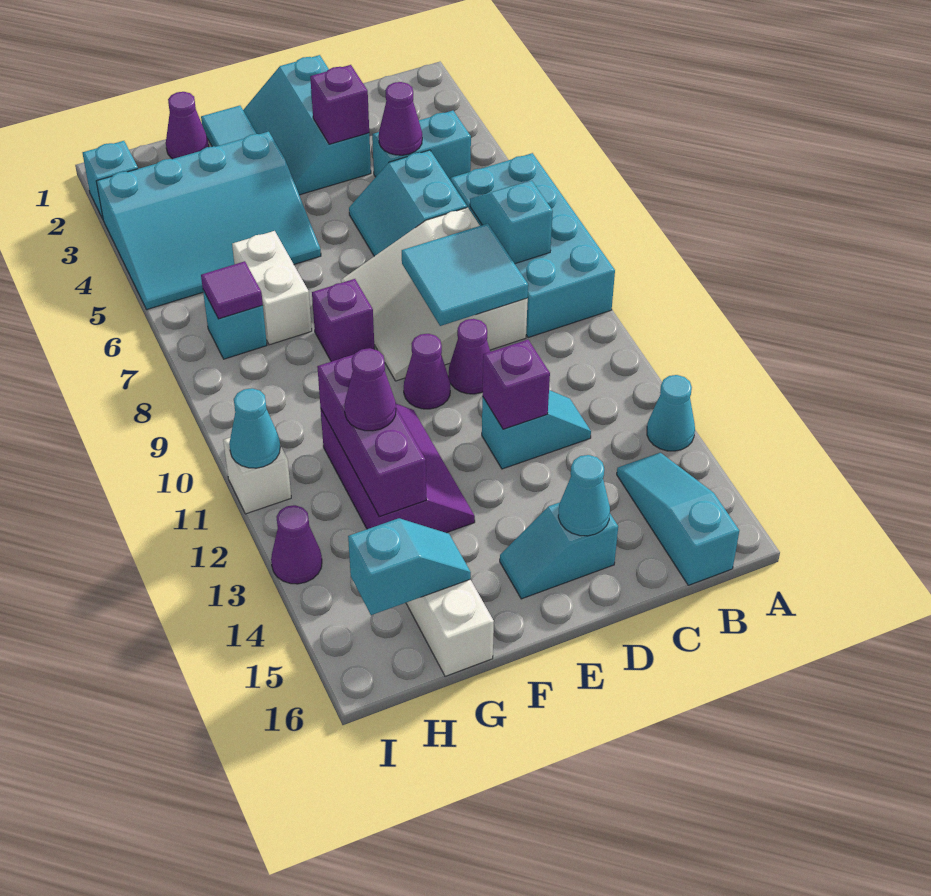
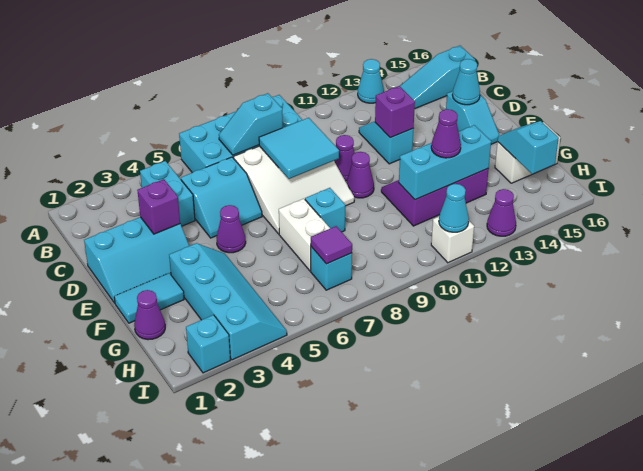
purple cone C4 level 2 -> purple cone E5 level 1
cyan slope F3:I5 level 1 top 3 -> cyan slope F3:I4 level 1 top 3
purple brick F8 level 1 -> cyan brick F8 level 1
white brick G6:G7 level 1 -> white brick F7:G7 level 1
purple brick G11:G13 level 2 -> cyan brick G11:G13 level 2

